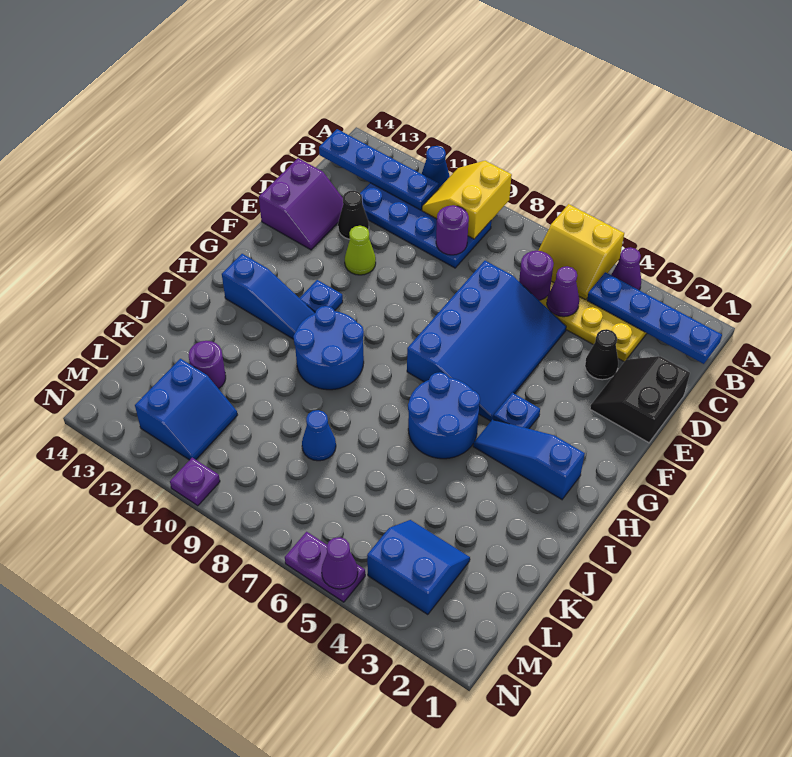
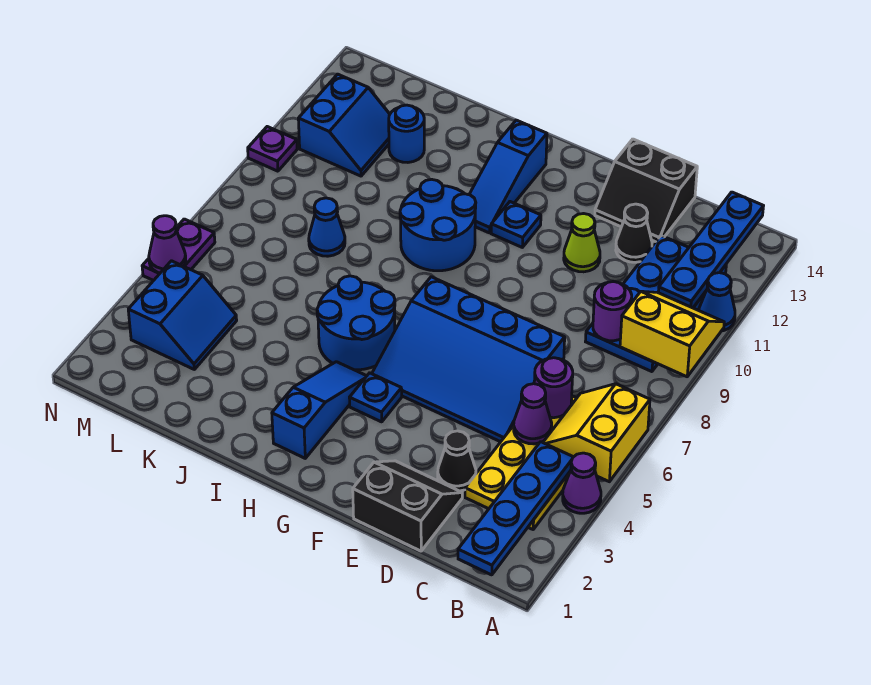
purple slope D13:E14 level 1 top 14 -> black slope D13:E14 level 1 top 14
purple round brick K12 level 1 -> blue round brick K12 level 1
blue slope L11:M12 level 1 top 12 -> blue slope L11:M12 level 1 top M

